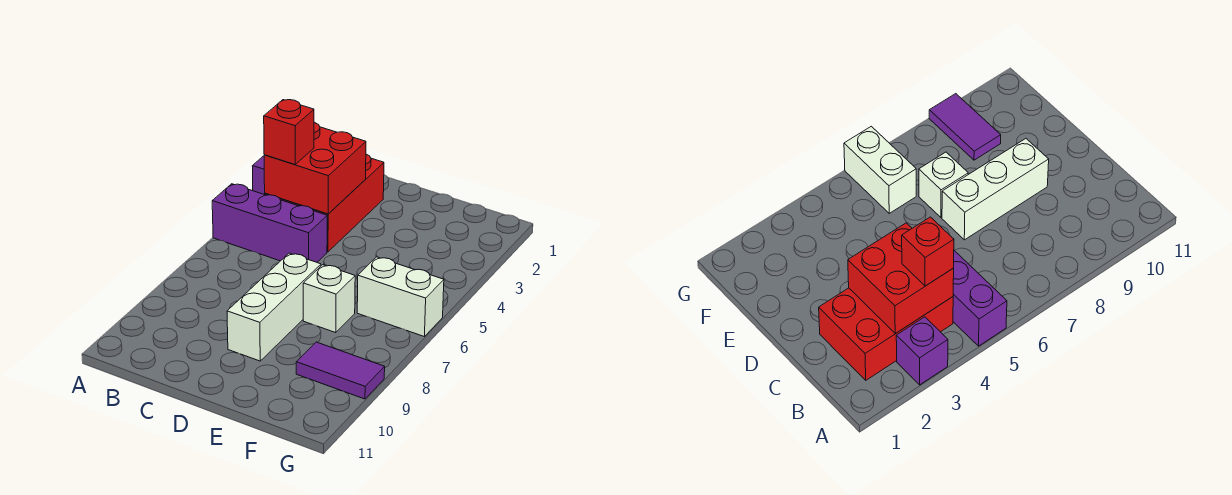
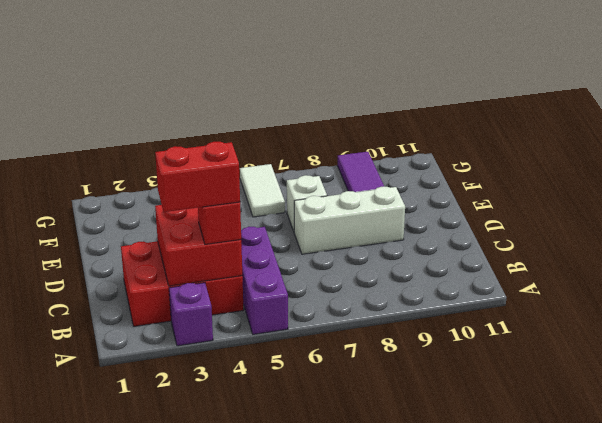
none -> red brick B3:B4 level 4
white brick F6:G6 level 1 -> white tile F6:G6 level 1

